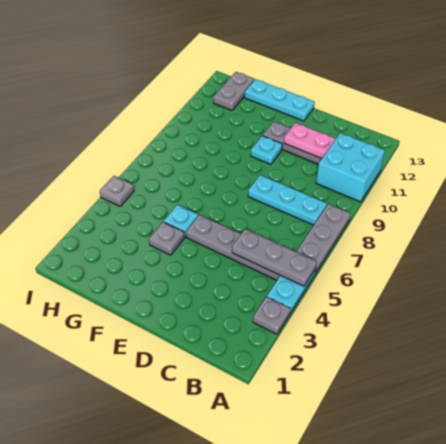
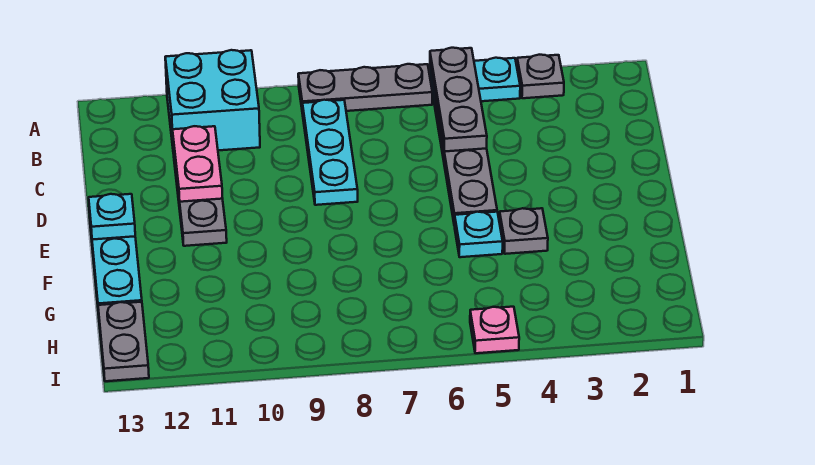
cyan plate E10 level 1 -> cyan plate E13 level 2
grey plate H12:H13 level 1 -> grey plate H13:I13 level 1
grey plate I5 level 1 -> pink plate I5 level 1

